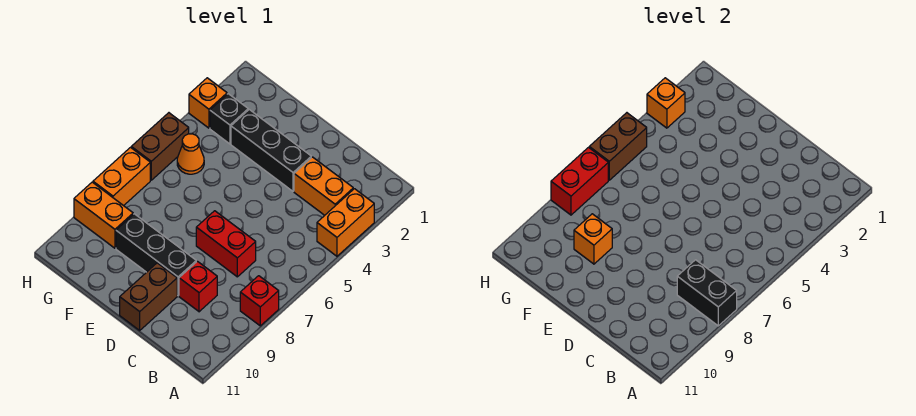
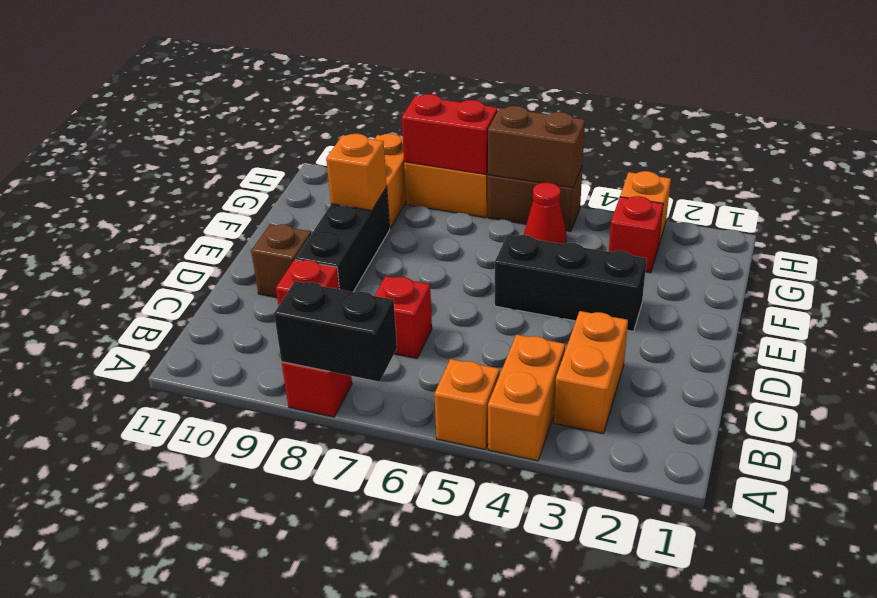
orange brick A3:A4 level 1 -> orange brick A4:B4 level 1
black brick A8:B8 level 2 -> black brick A7:A8 level 2
red brick C7:D7 level 1 -> red brick C7 level 1
black brick D3:F3 level 1 -> black brick E3:E5 level 1
brown brick D10:D11 level 1 -> brown brick D10 level 1
black brick G3 level 1 -> red brick G3 level 1
orange cone G5 level 1 -> red cone G5 level 1
orange brick H3 level 2 -> orange brick A5 level 1

